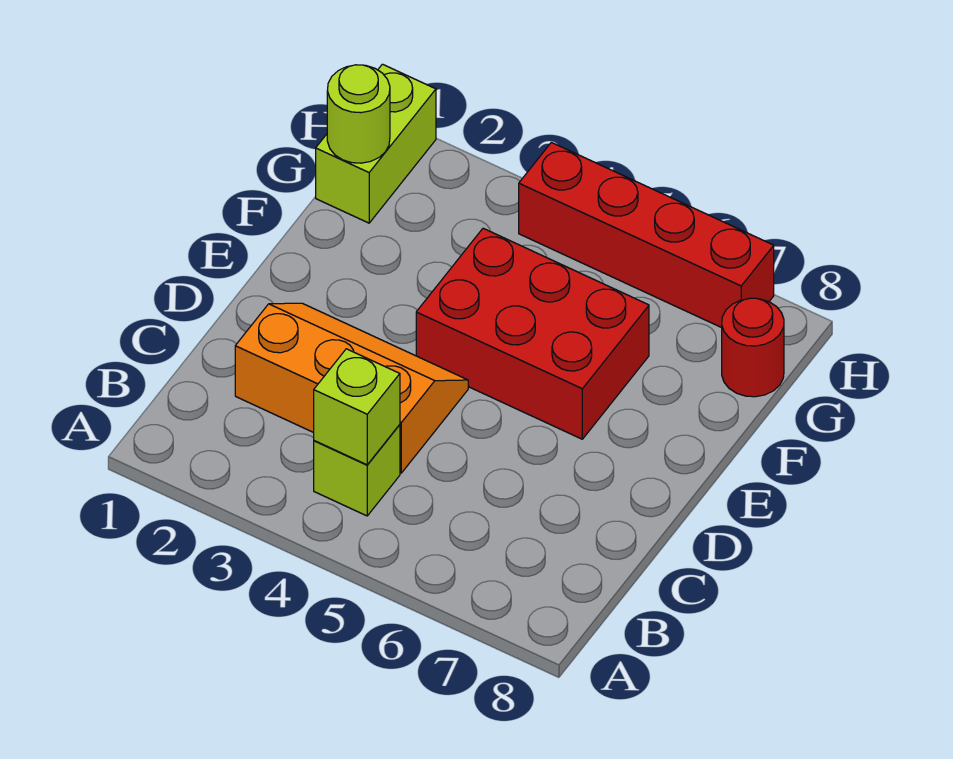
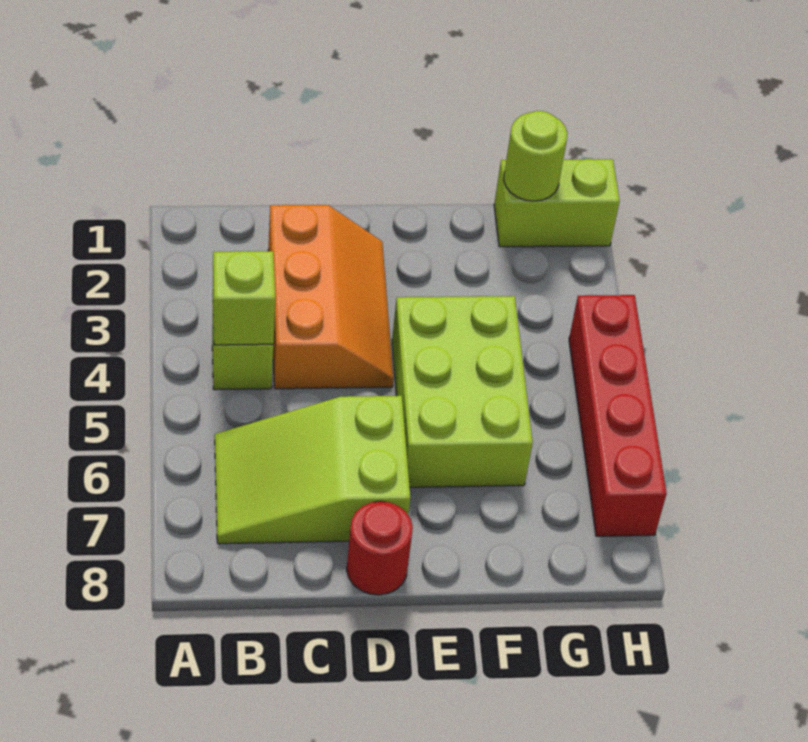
none -> lime slope B6:D7 level 1 top D
red brick E4:F6 level 1 -> lime brick E4:F6 level 1
red round brick G8 level 1 -> red round brick D8 level 1

